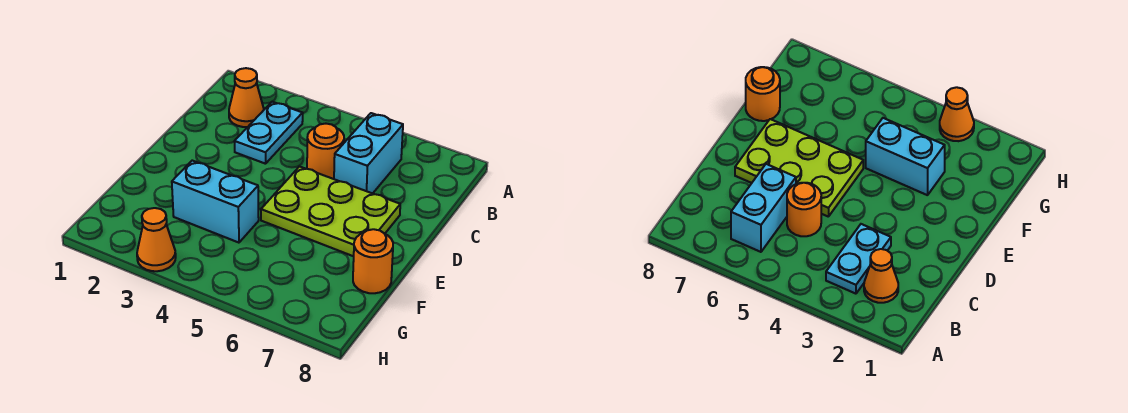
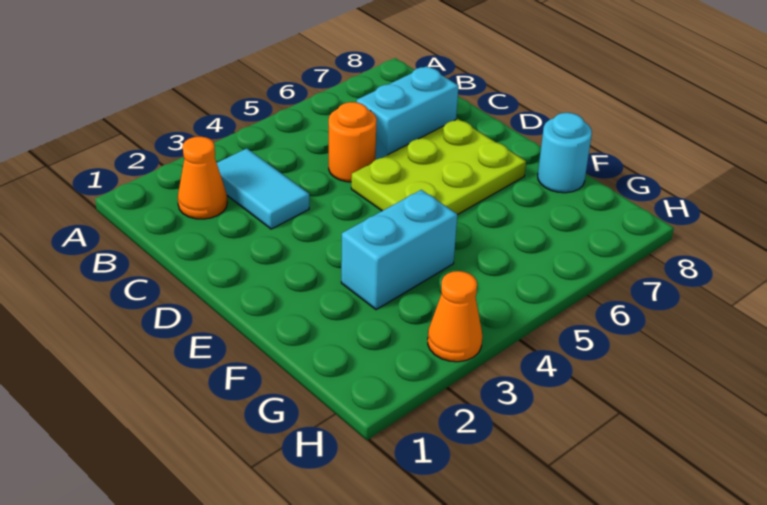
cyan plate B3:C3 level 1 -> cyan tile B3:C3 level 1
cyan brick B6:C6 level 1 -> cyan brick C6:C7 level 1
orange round brick F8 level 1 -> cyan round brick F8 level 1

